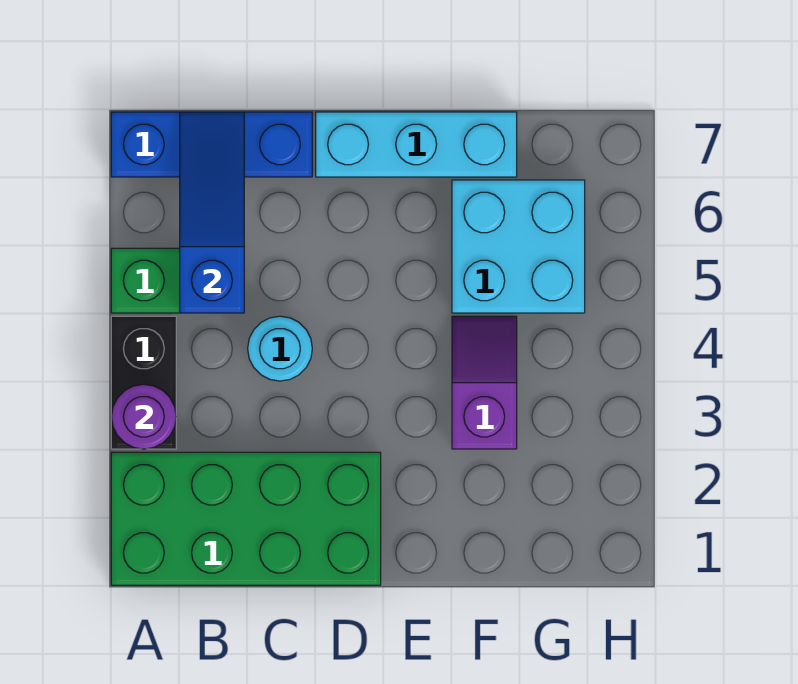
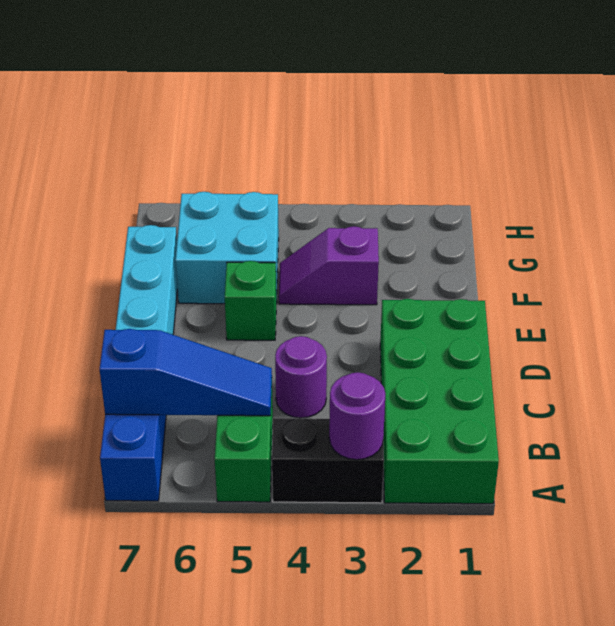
blue slope B5:B7 level 2 top 5 -> blue slope B5:B7 level 2 top 7
cyan round brick C4 level 1 -> purple round brick C4 level 1
none -> green brick E5 level 1

